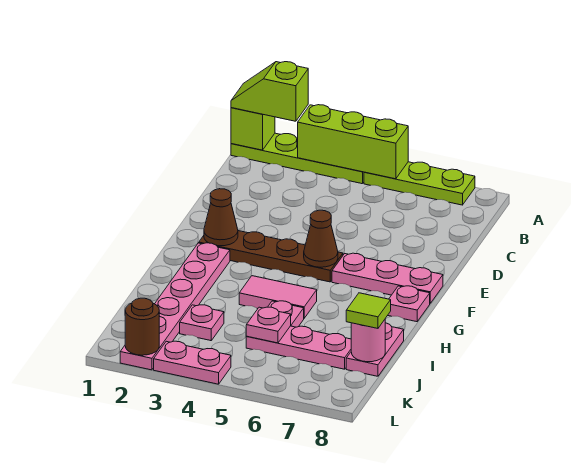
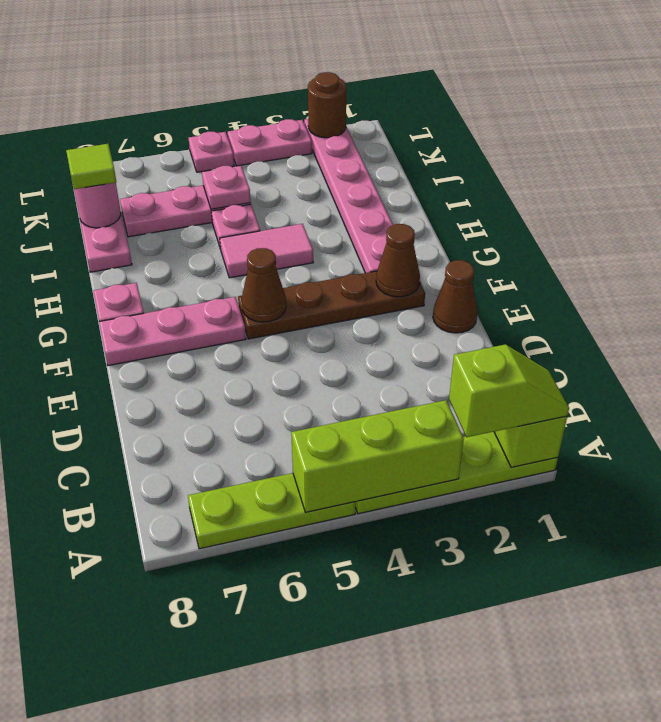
none -> brown cone E1 level 1
pink plate J3 level 1 -> pink plate L5 level 1

